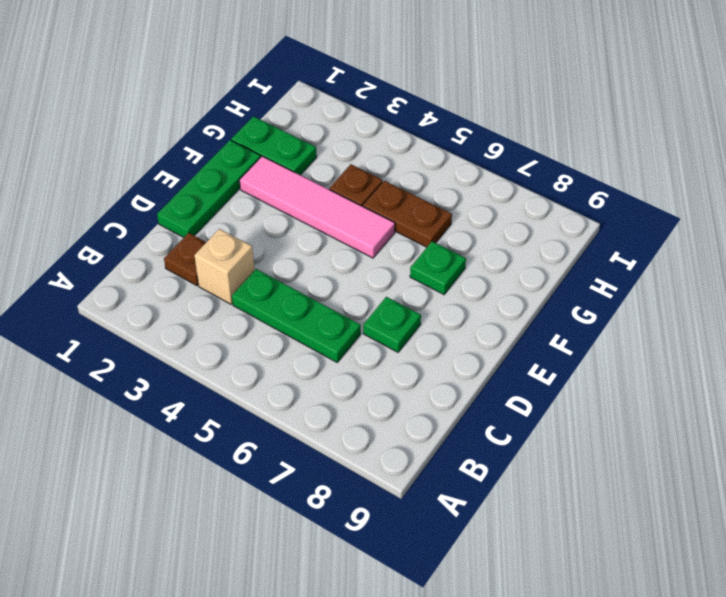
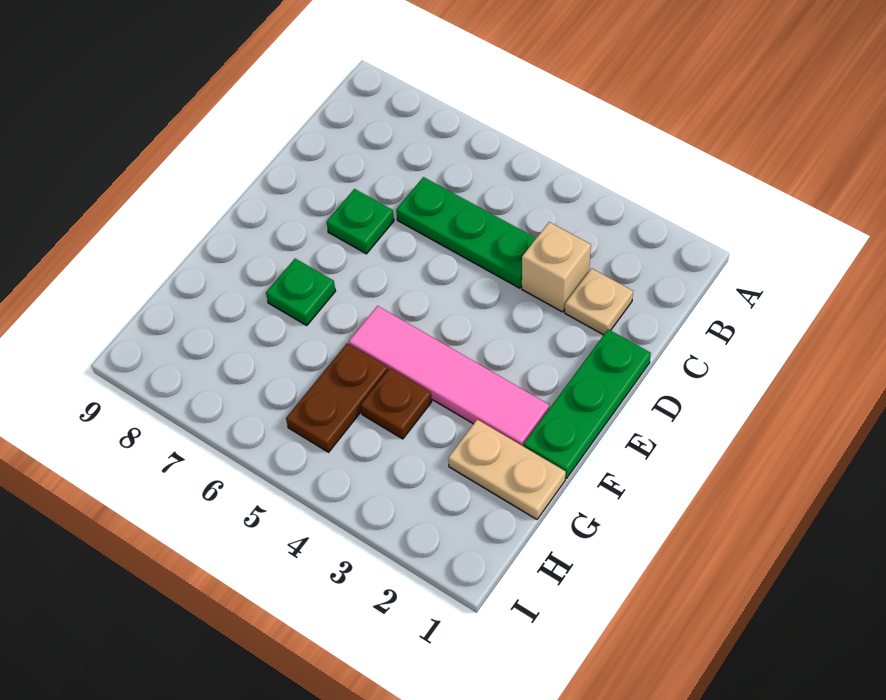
brown plate C2 level 1 -> tan plate C2 level 1
green plate G1:G2 level 1 -> tan plate G1:G2 level 1
brown plate G5:G6 level 1 -> brown plate G5:H5 level 1

